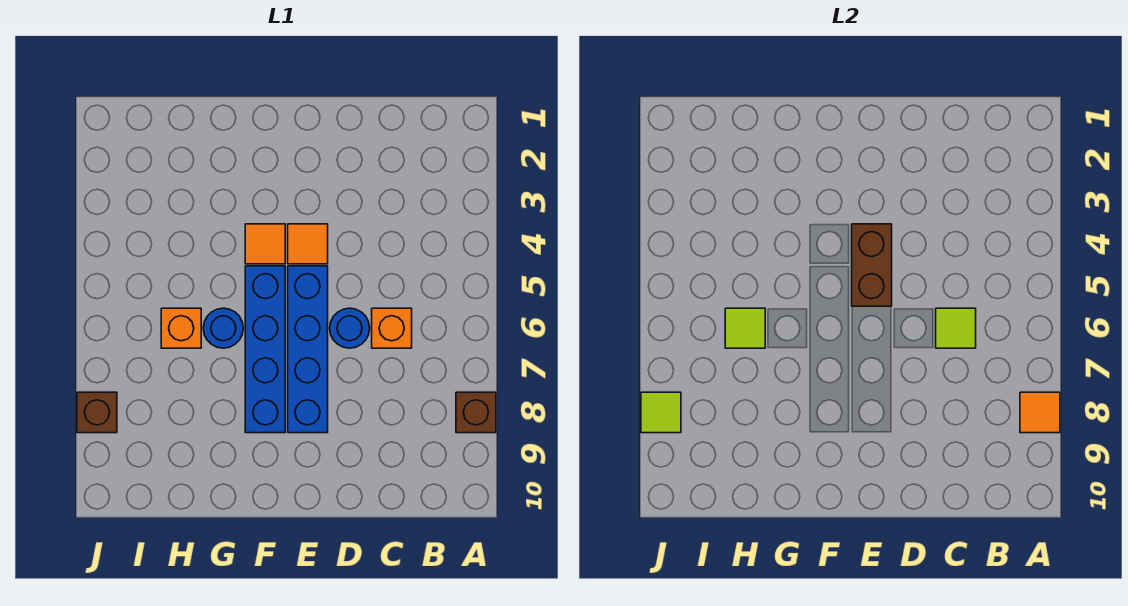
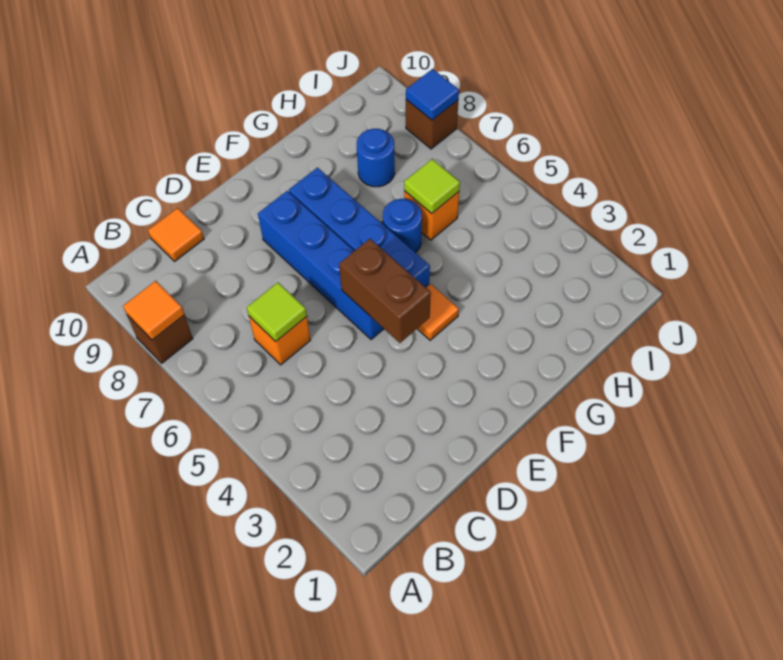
blue round brick D6 level 1 -> blue round brick H8 level 1
orange tile E4 level 1 -> orange tile C10 level 1
lime tile J8 level 2 -> blue tile J8 level 2

